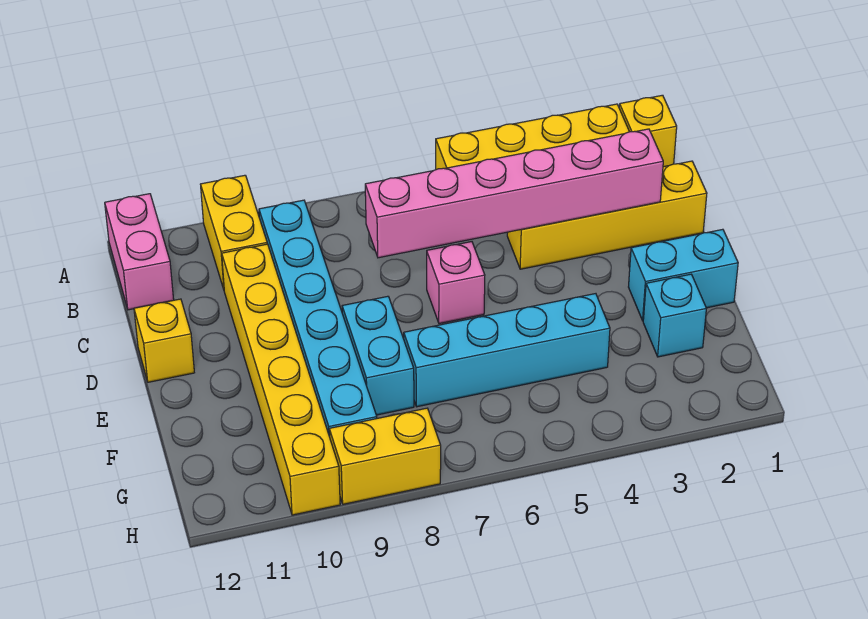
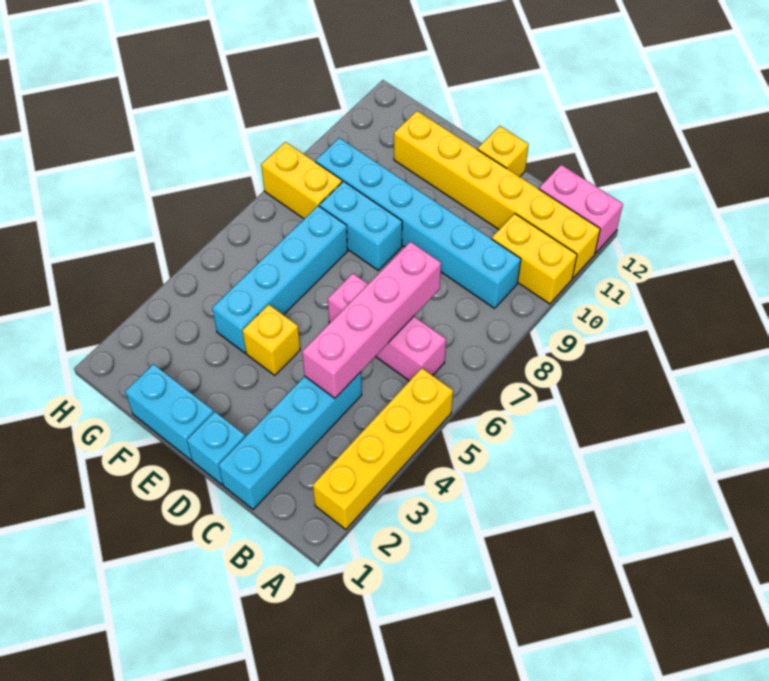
yellow brick A1 level 1 -> yellow brick E4 level 1
yellow brick C1:C4 level 1 -> cyan brick C1:C4 level 1
pink brick C2:C7 level 2 -> pink brick C4:C7 level 2
yellow brick C10:H10 level 1 -> yellow brick A11:F11 level 1
pink brick D6 level 1 -> pink brick B6:D6 level 1
cyan brick E1:E2 level 1 -> cyan brick E1:F1 level 1
cyan brick F2 level 1 -> cyan brick D1 level 1
yellow brick H8:H9 level 1 -> yellow brick G8:H8 level 1

